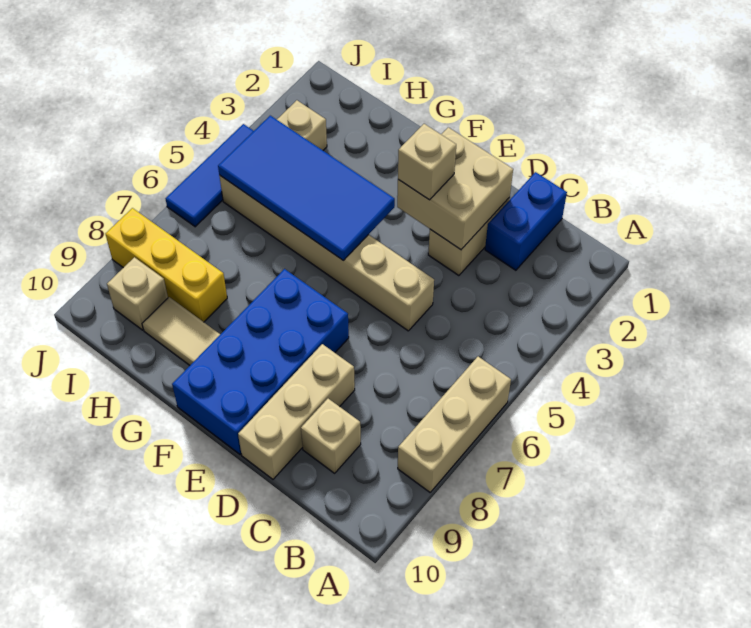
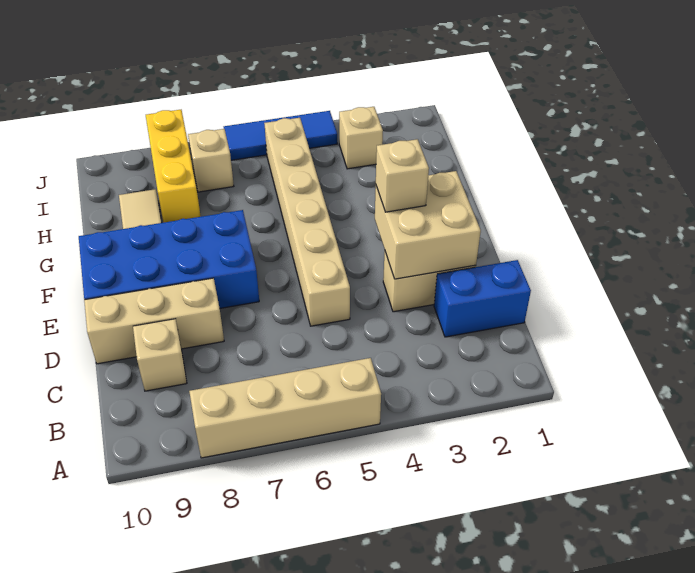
tan brick A6:A8 level 1 -> tan brick A5:A8 level 1
blue tile F4:I5 level 2 -> none
tan brick I9 level 1 -> tan brick I7 level 1

